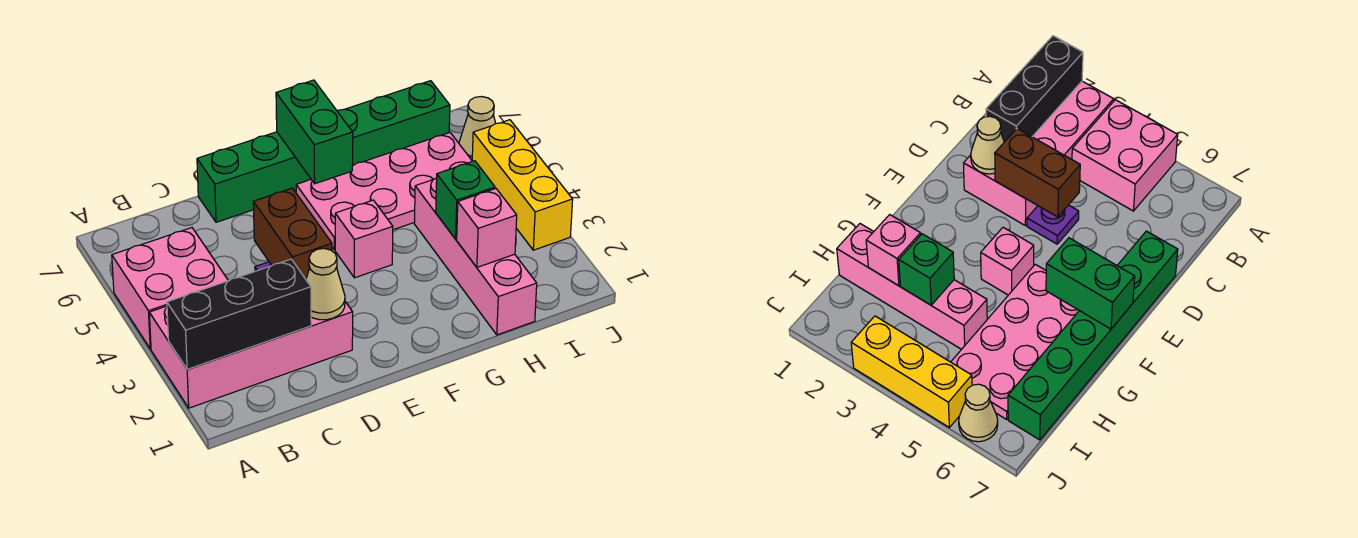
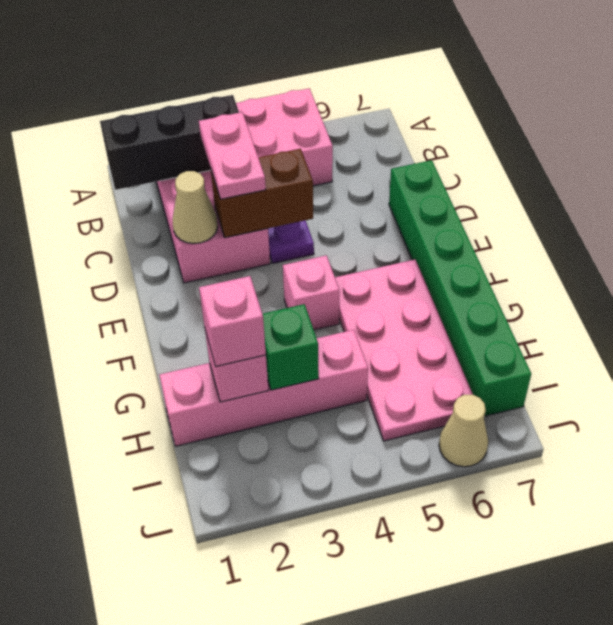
black brick A2:C2 level 2 -> black brick B1:B3 level 2
none -> pink plate C3:D3 level 3
green brick F6:F7 level 2 -> none
none -> pink brick H2 level 3
yellow brick J3:J5 level 1 -> none

